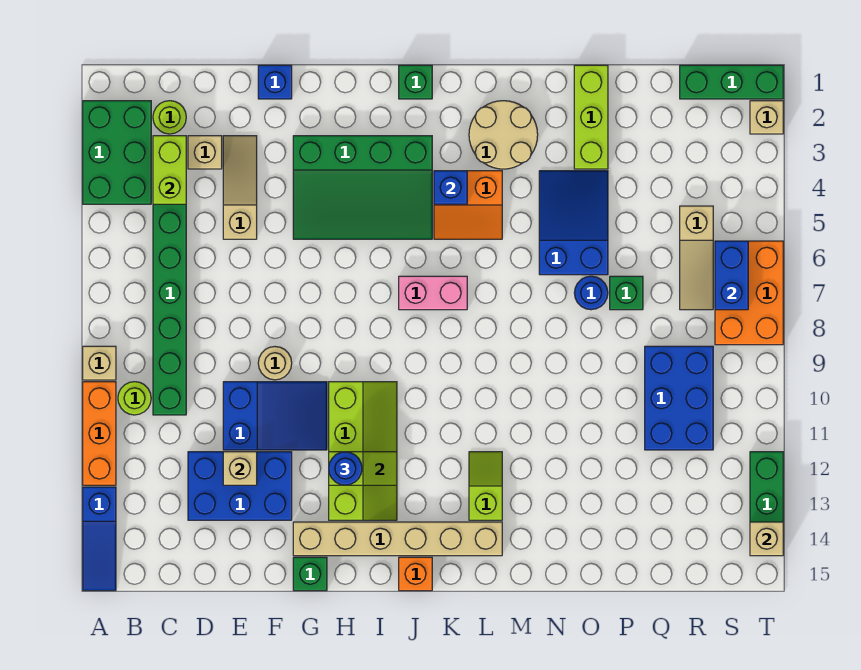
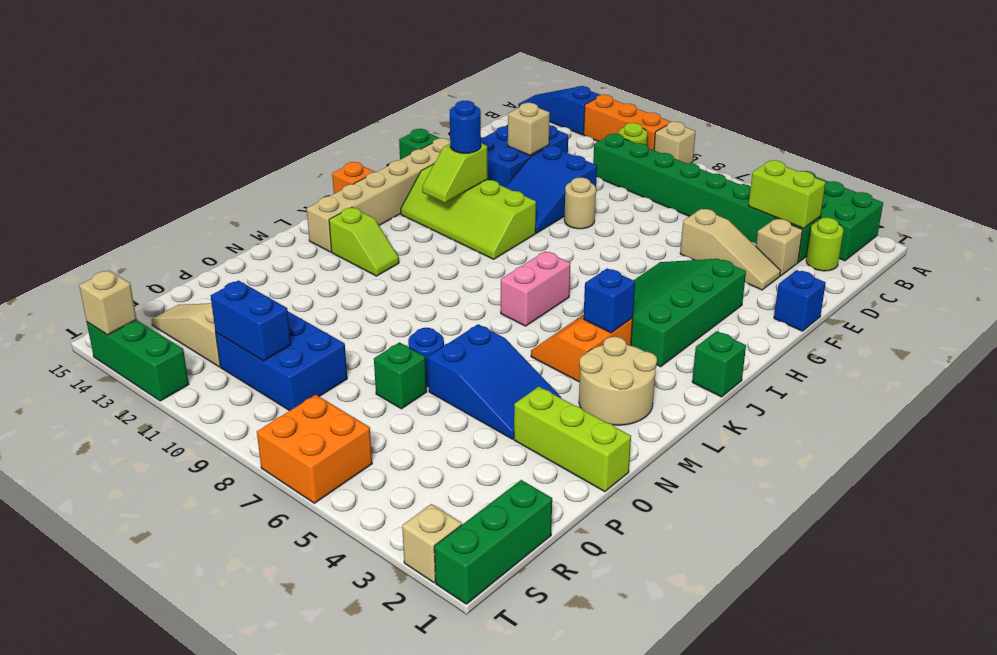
tan slope R5:R7 level 1 top 5 -> tan slope R12:R14 level 1 top 12
orange brick S6:T8 level 1 -> orange brick S6:T7 level 1
blue brick S6:S7 level 2 -> blue brick R10:R11 level 2

